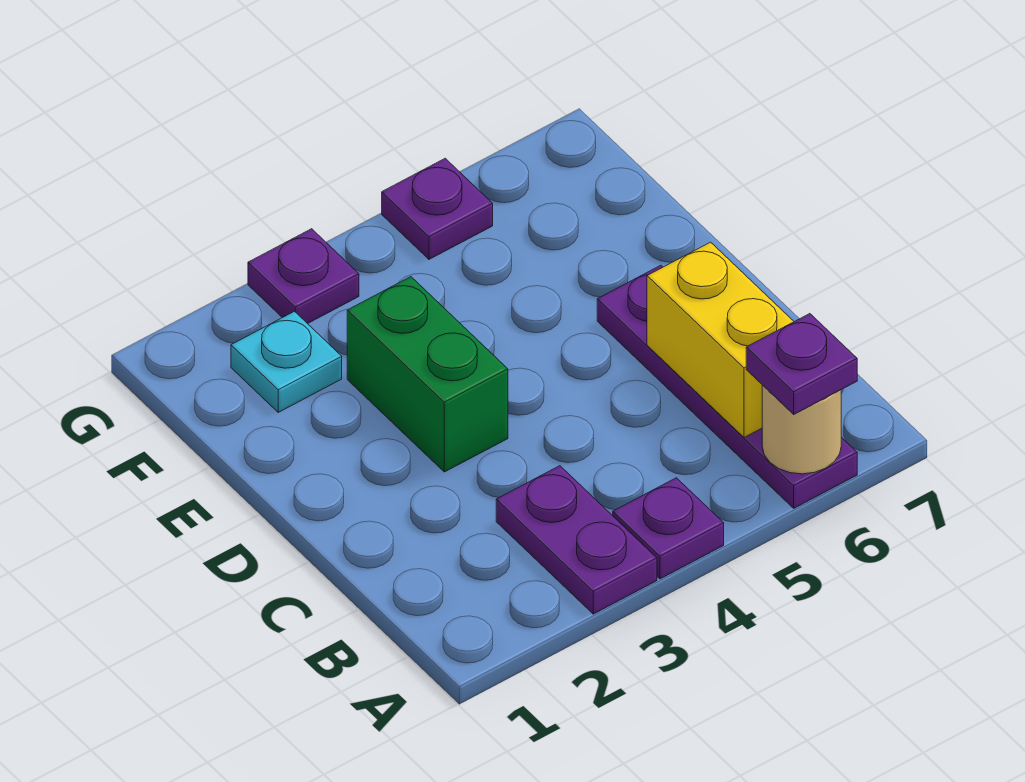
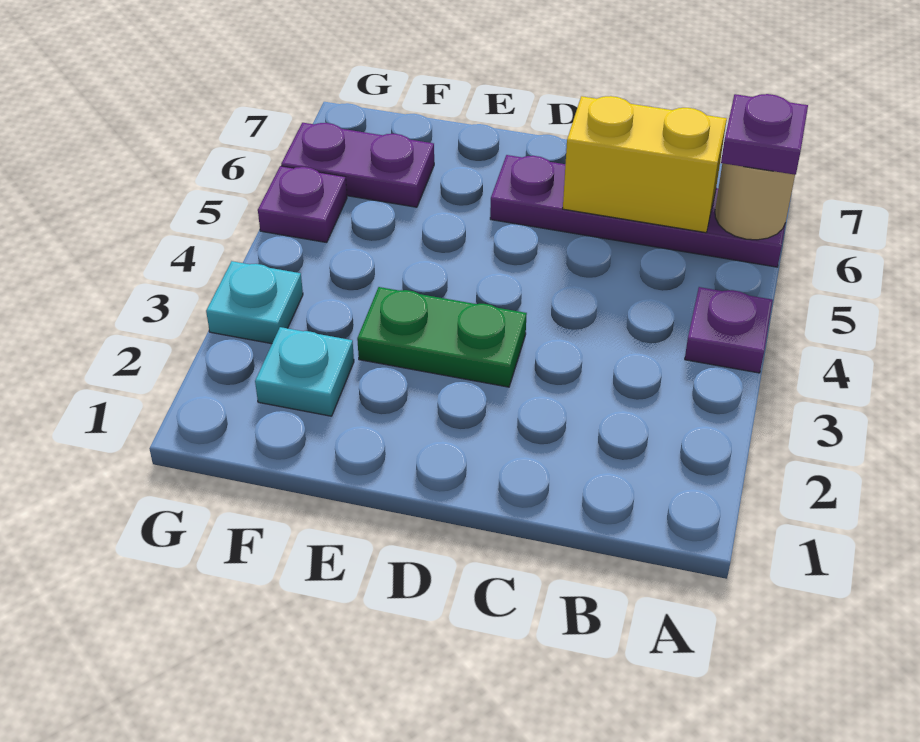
purple plate A3:B3 level 1 -> purple plate F6:G6 level 1
green brick D3:E3 level 1 -> green plate D3:E3 level 1
purple plate G3 level 1 -> cyan plate G3 level 1

